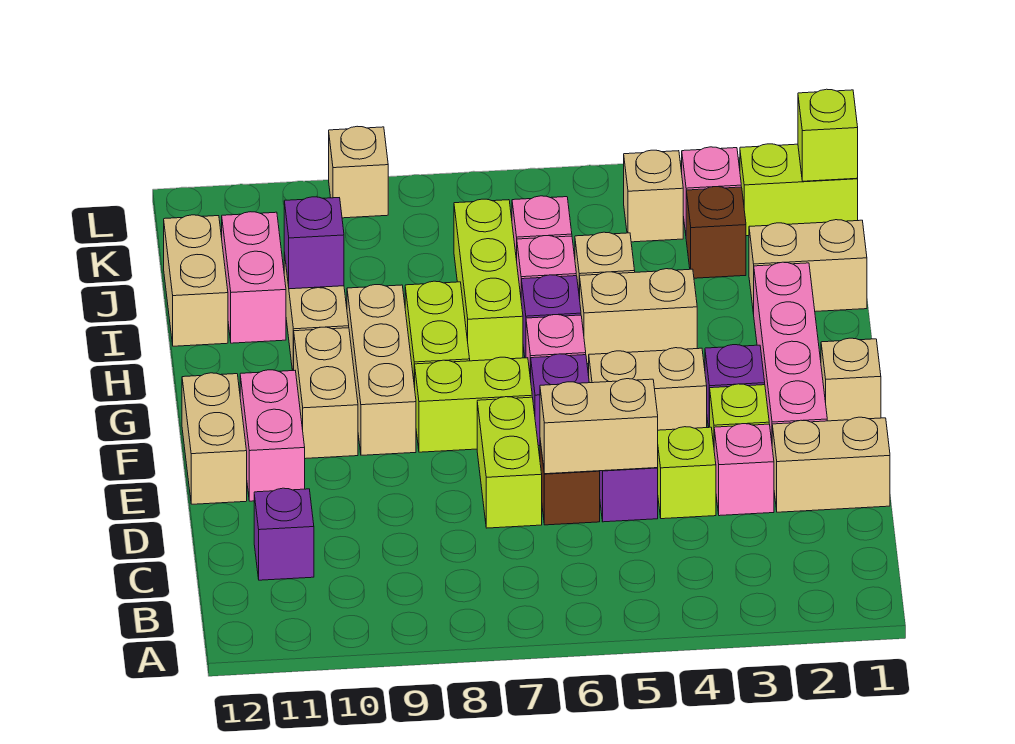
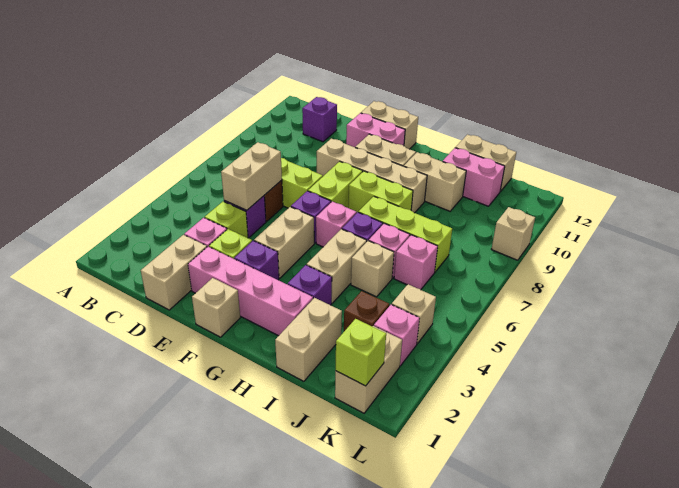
tan brick F9:H9 level 1 -> tan brick E9:H9 level 1
purple brick I10 level 2 -> purple brick H3 level 1
lime brick K1:K2 level 1 -> tan brick K1:K2 level 1

